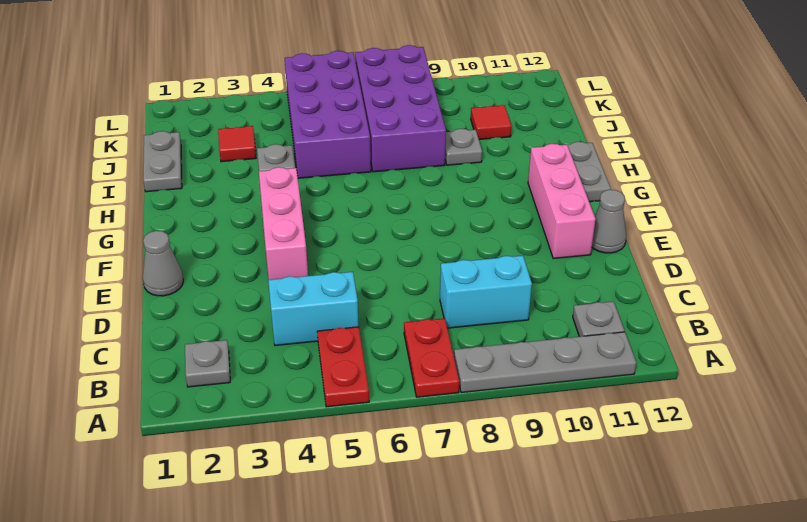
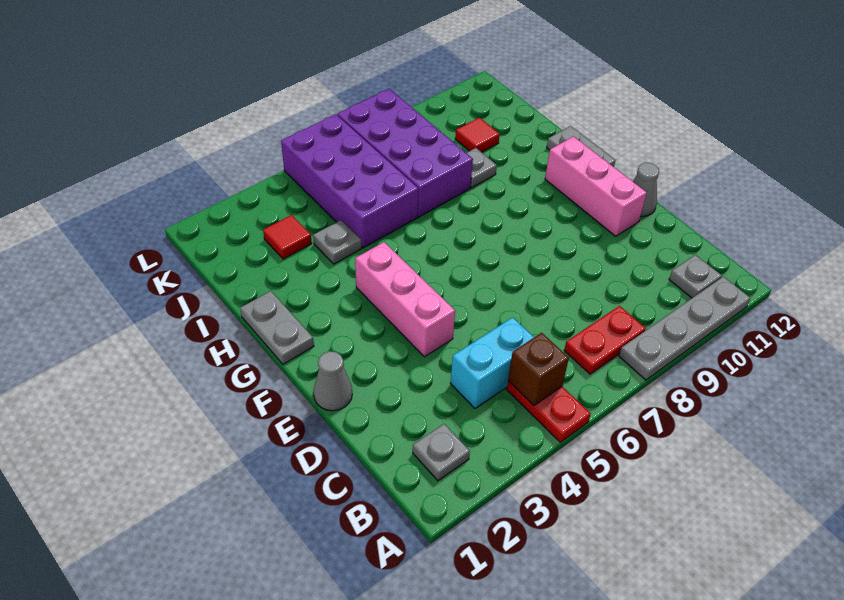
red plate A7:B7 level 1 -> red plate B7:B8 level 1
none -> brown brick B5 level 2
cyan brick C8:C9 level 1 -> none
grey plate I1:J1 level 1 -> grey plate G1:H1 level 1

